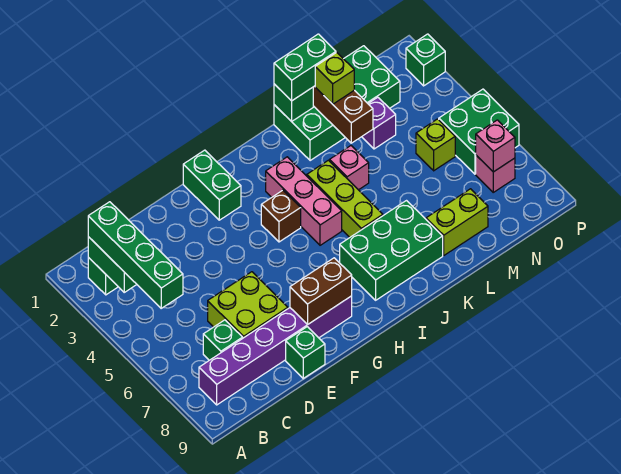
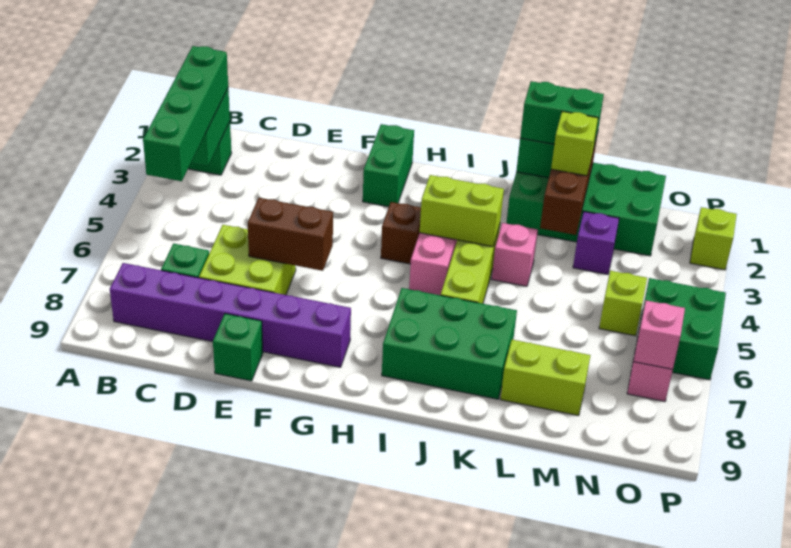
brown brick F8:G8 level 2 -> brown brick E6:F6 level 2
none -> lime brick I4:J4 level 2
green brick P2 level 1 -> lime brick P2 level 1

